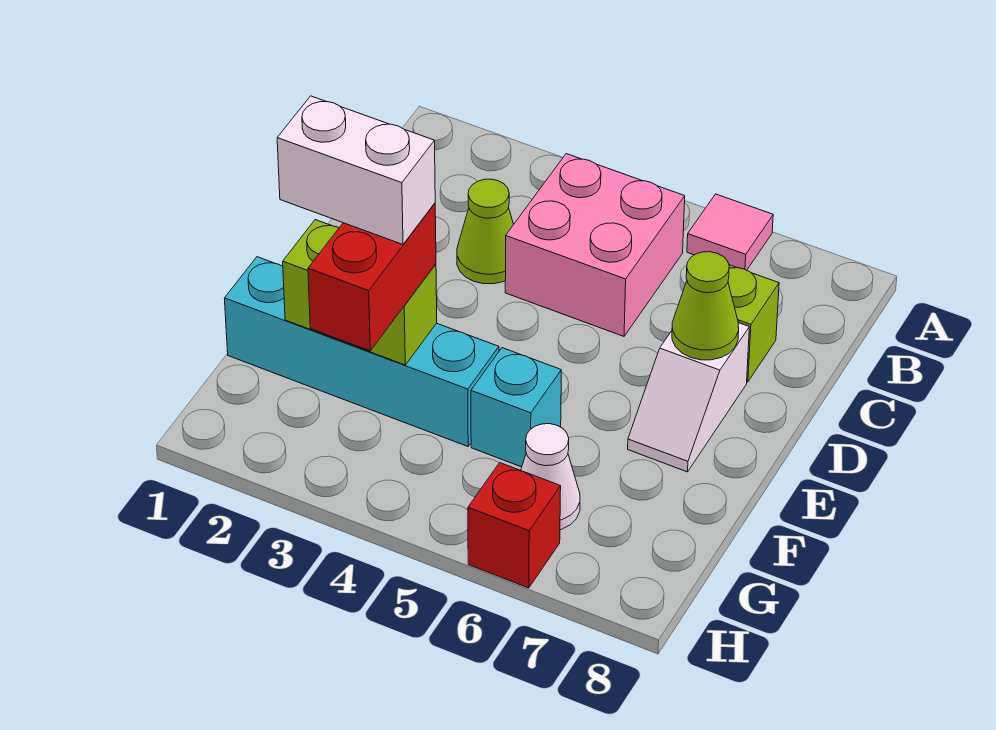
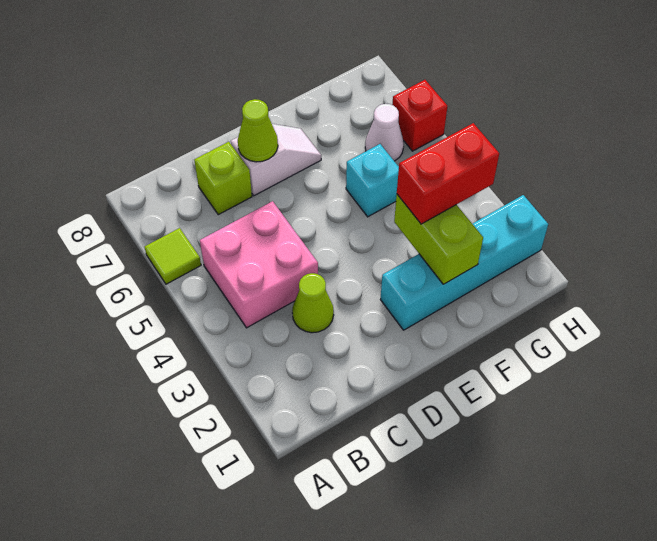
pink tile A6 level 1 -> lime tile A6 level 1
cyan brick F1:F4 level 1 -> cyan brick E2:H2 level 1
white brick F2:F3 level 4 -> none

